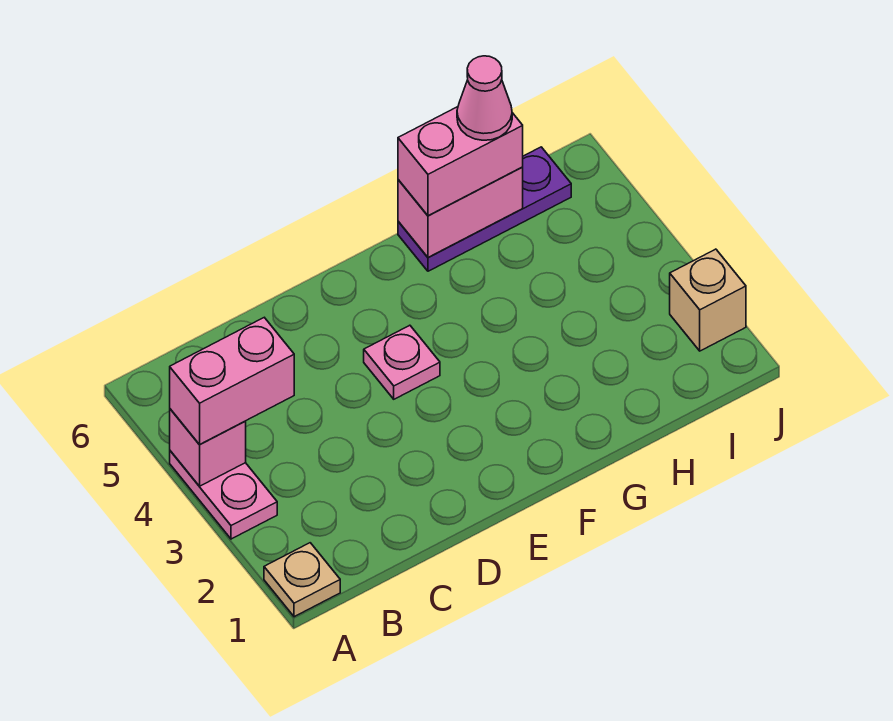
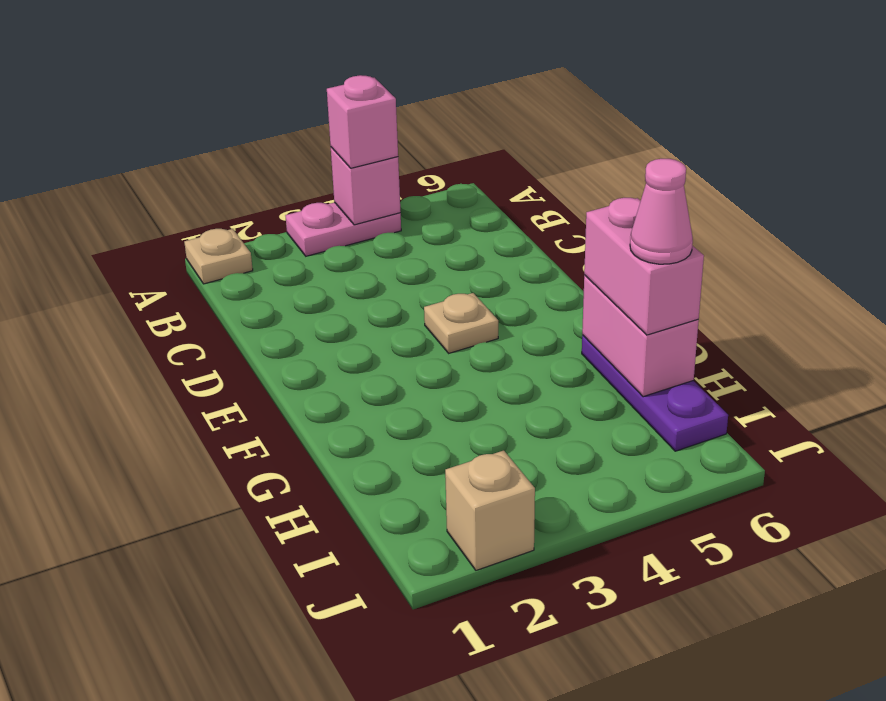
pink brick A4:B4 level 3 -> pink brick A4 level 3
pink plate E4 level 1 -> tan plate E4 level 1

